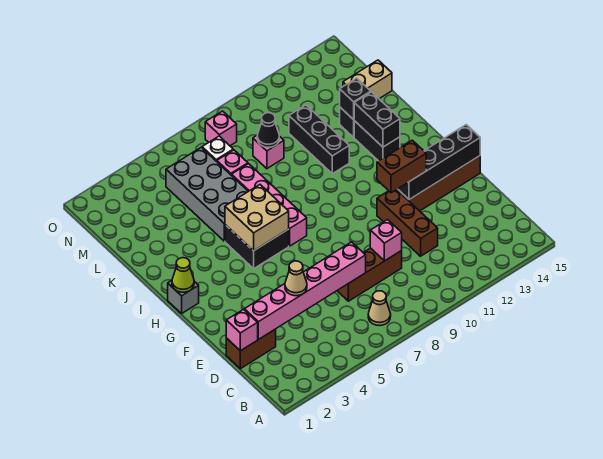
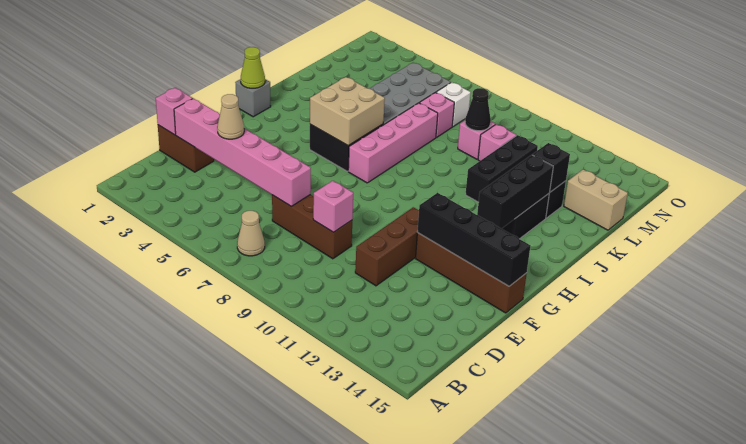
brown brick F11:F12 level 3 -> none
black brick I13:J13 level 2 -> black brick H13:J13 level 2
pink brick N8 level 1 -> pink brick L10 level 1

